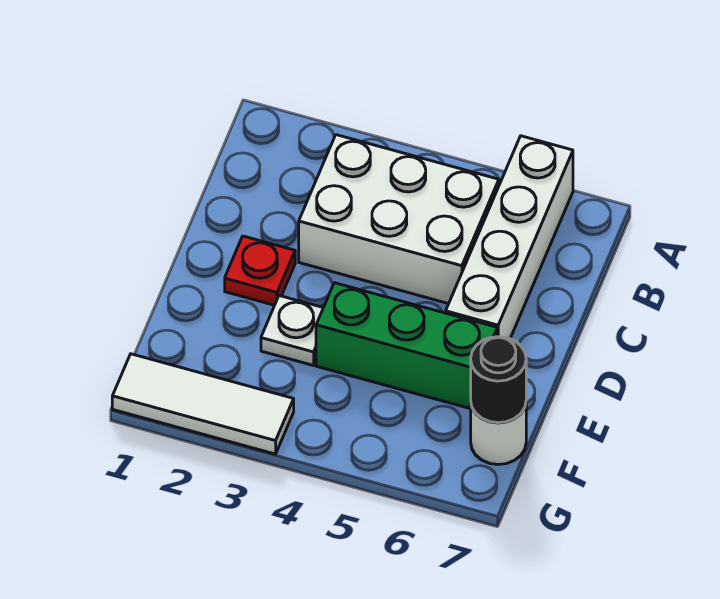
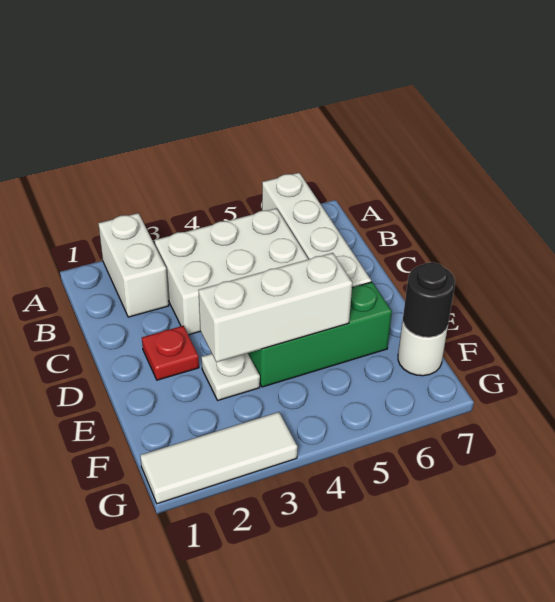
none -> white brick A2:B2 level 1
none -> white brick E3:E5 level 2

